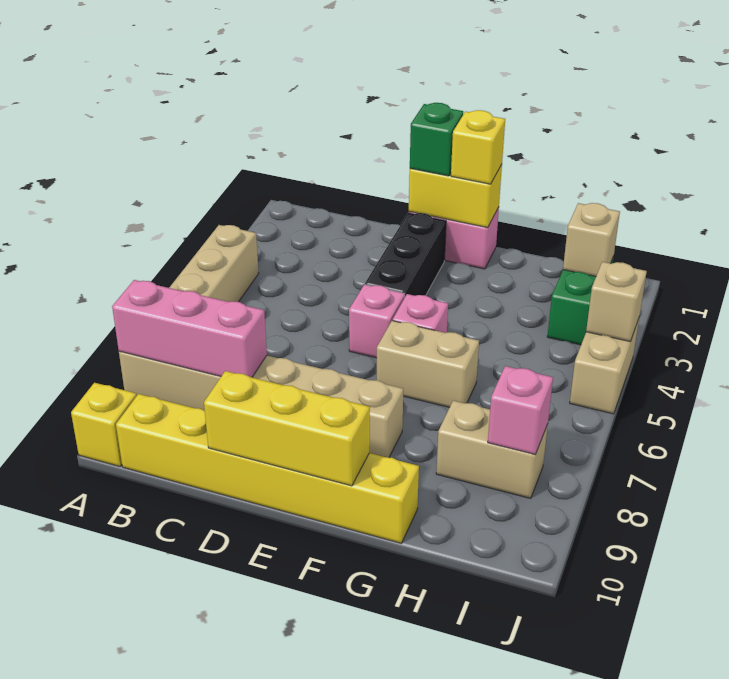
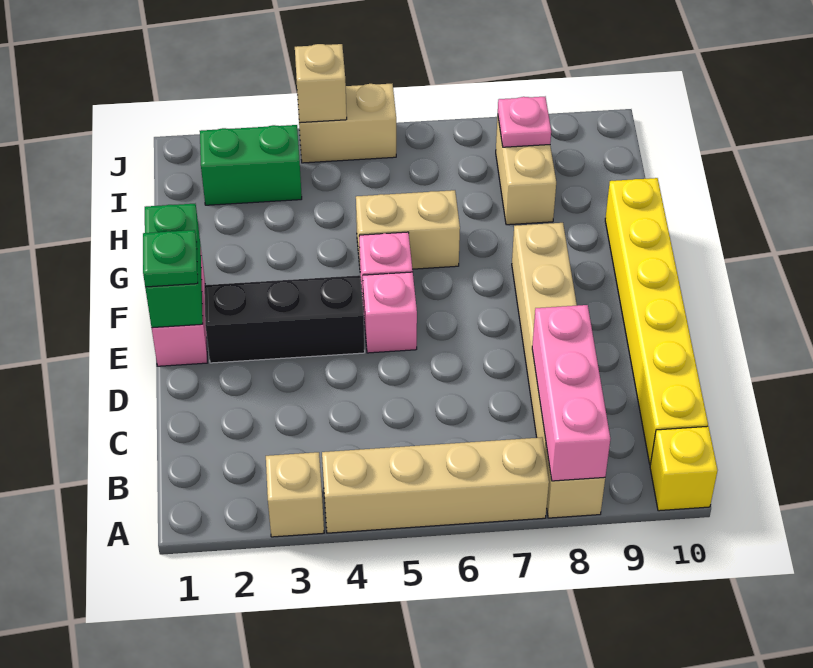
yellow brick D10:F10 level 2 -> none
yellow brick E1:F1 level 2 -> green brick E1:F1 level 2
green brick E1 level 3 -> green plate E1 level 3
yellow brick F1 level 3 -> none
tan brick F6:G6 level 1 -> tan brick G5:G6 level 1
tan brick I2 level 2 -> tan brick A3 level 1
pink brick I8 level 2 -> pink plate I8 level 2

